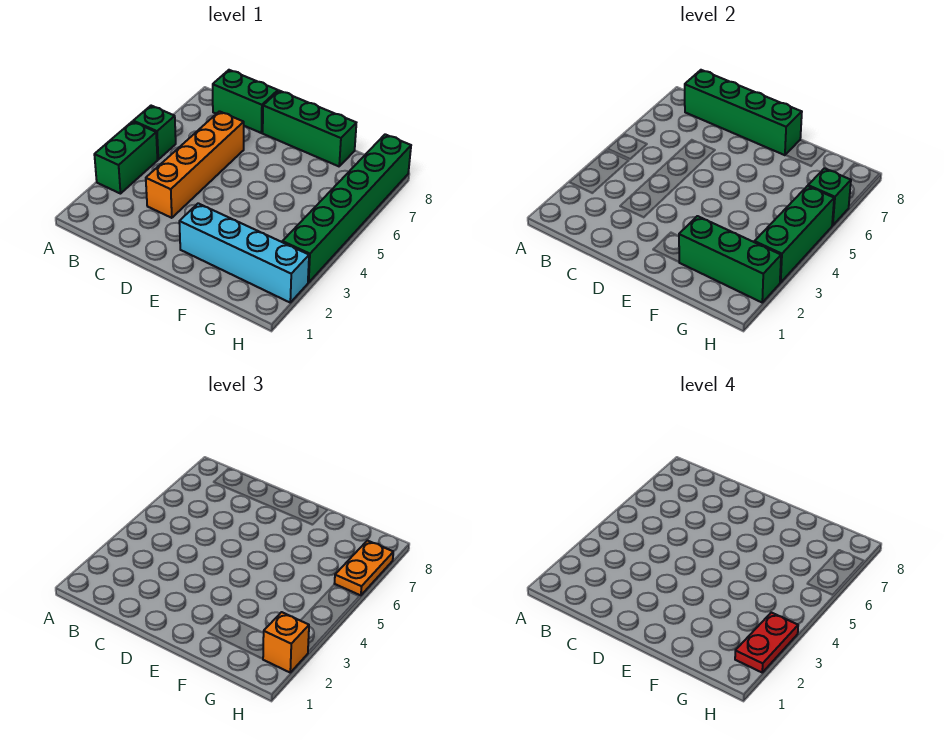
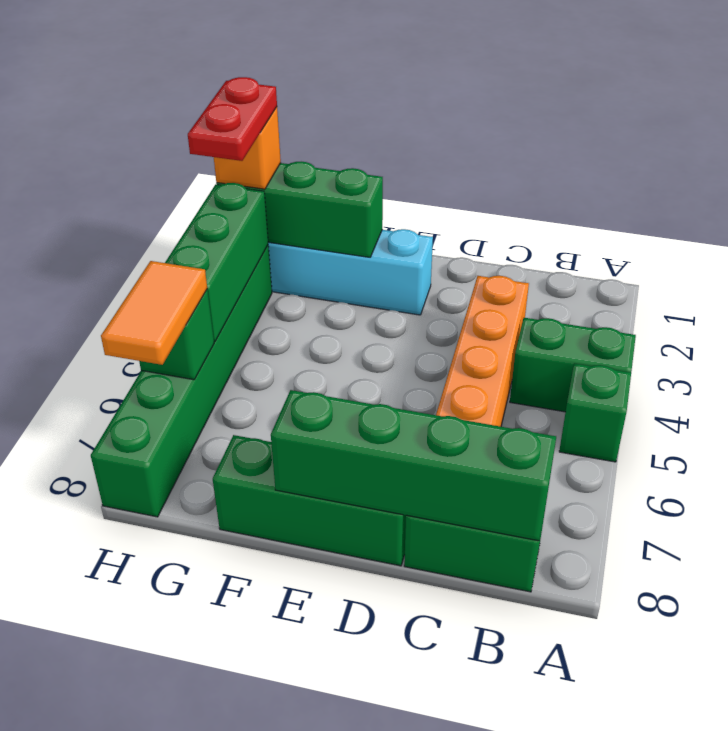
green brick A3:A4 level 1 -> green brick A4:B4 level 1
orange plate H6:H7 level 3 -> orange tile H6:H7 level 3

